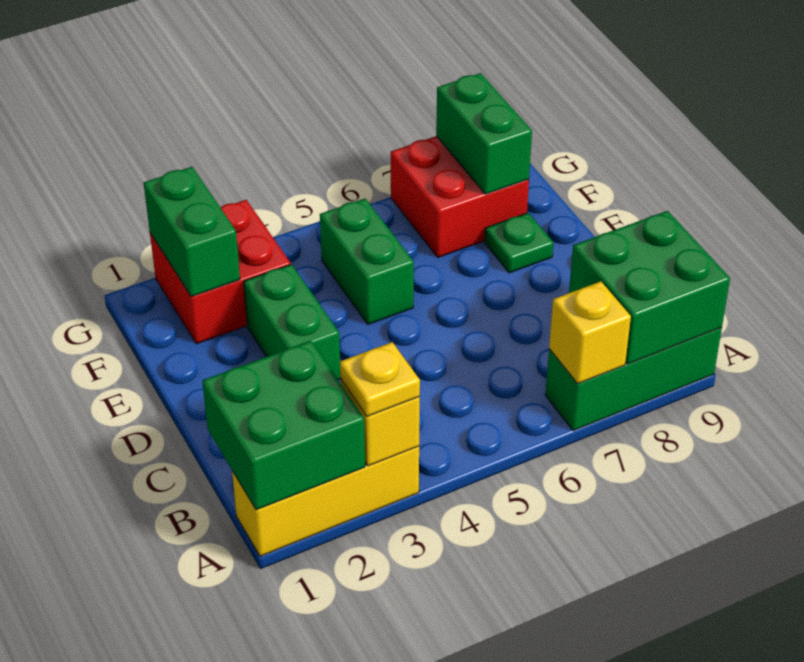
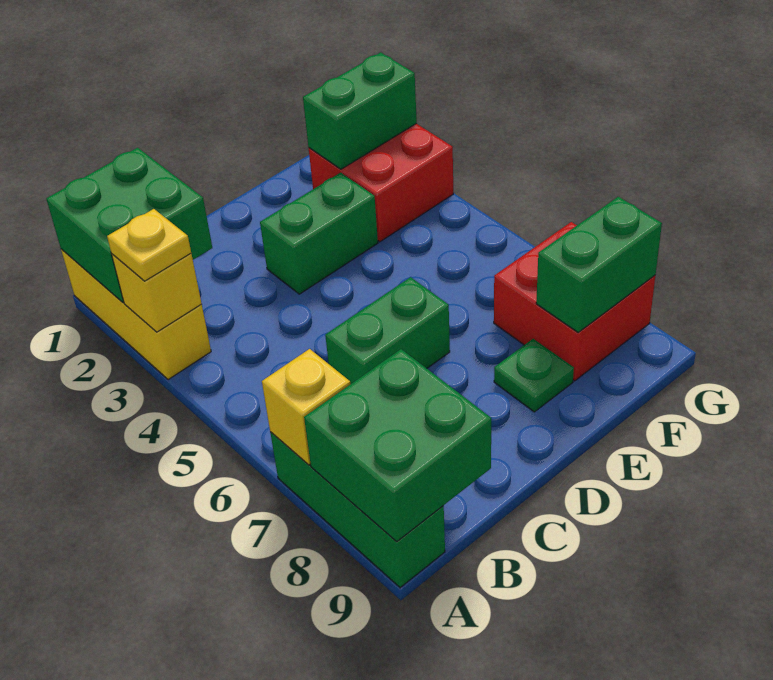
green brick E5:F5 level 1 -> green brick C6:D6 level 1

